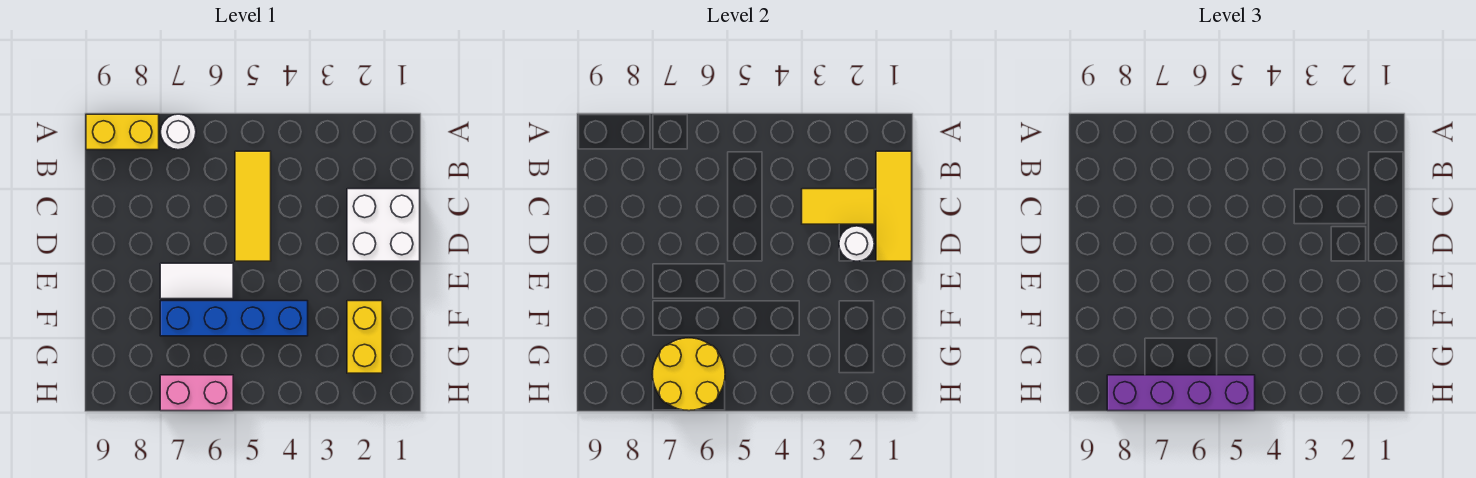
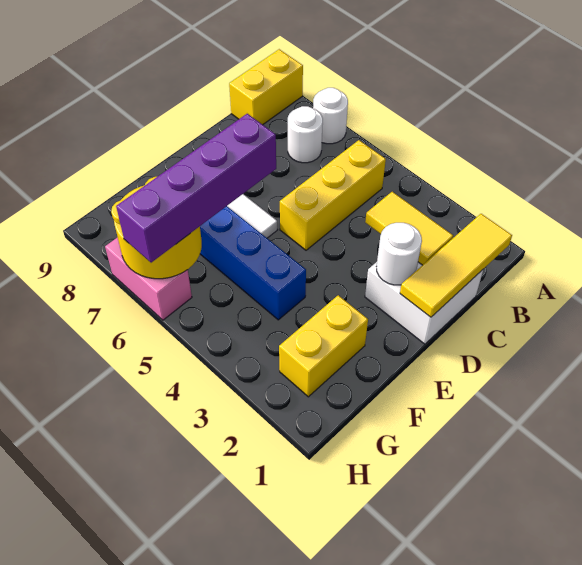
yellow brick A8:A9 level 1 -> yellow brick A9:B9 level 1
yellow tile B5:D5 level 1 -> yellow brick B5:D5 level 1
none -> white round brick B7 level 1
purple brick H5:H8 level 3 -> purple brick E6:H6 level 3

